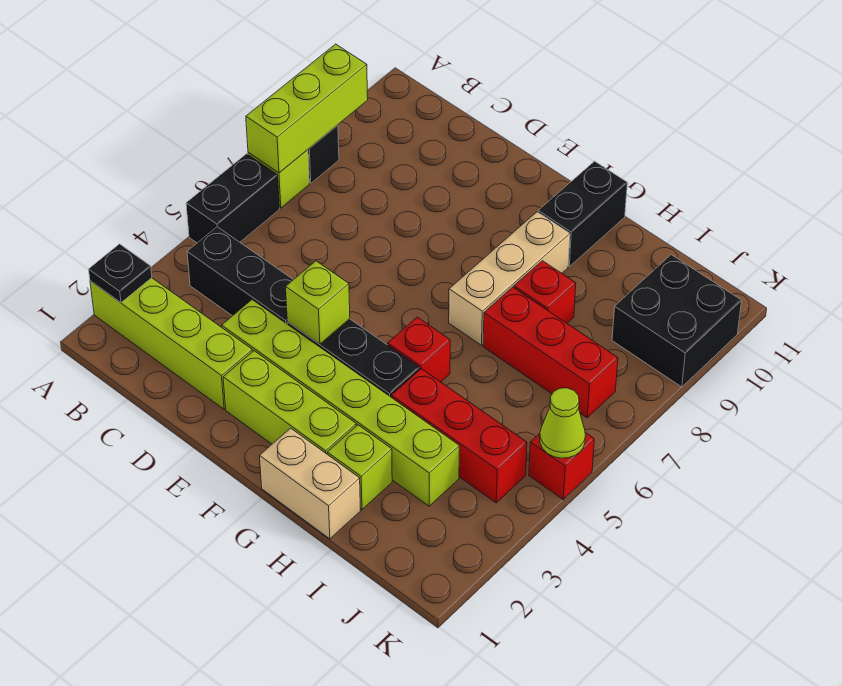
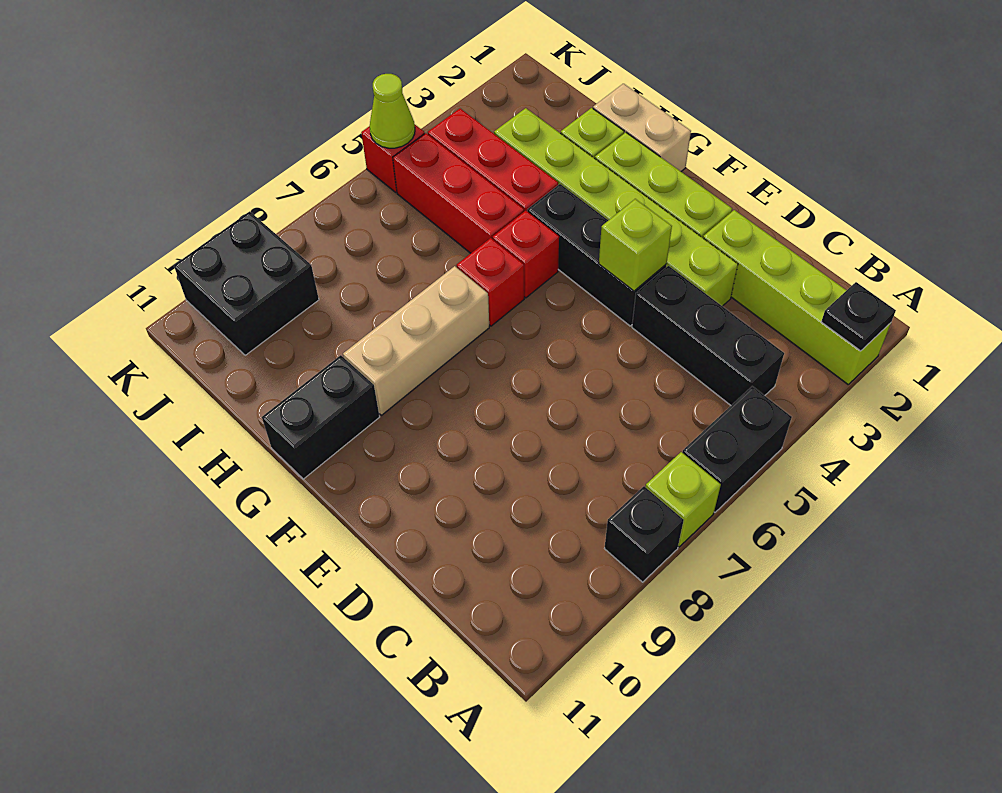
lime brick A7:A9 level 2 -> none
red brick H7:J7 level 1 -> red brick H5:J5 level 1
red brick H8 level 1 -> red brick G6 level 1

